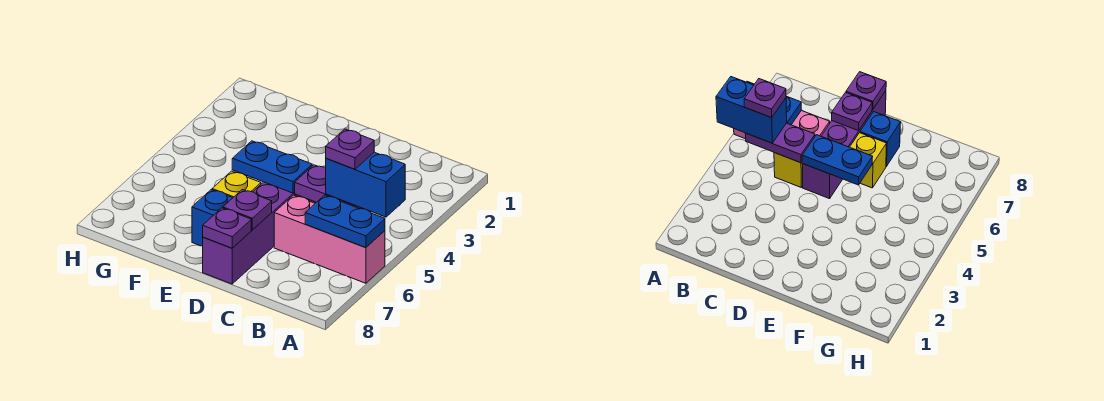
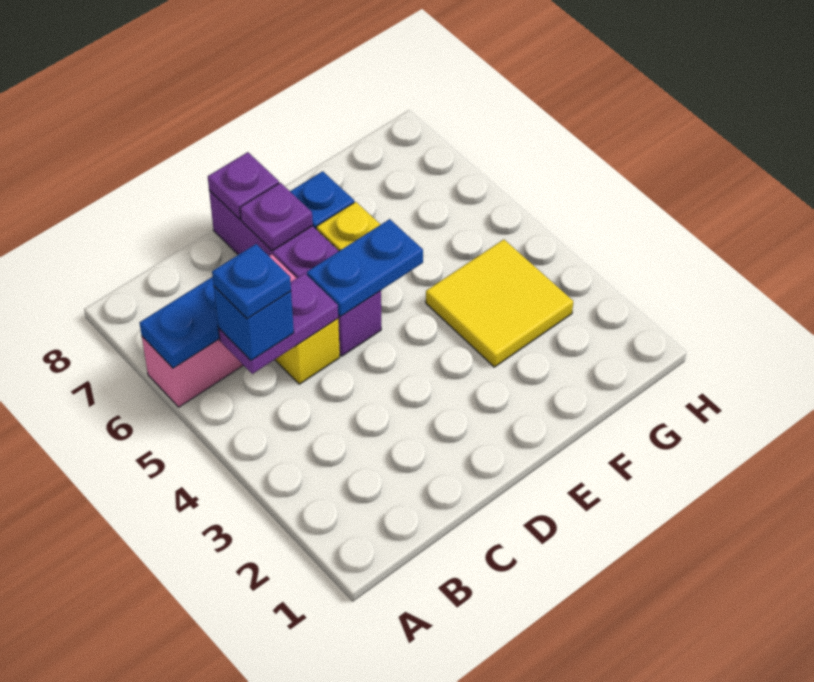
blue brick A5:B5 level 3 -> blue brick B5 level 3
purple plate B5 level 4 -> blue plate B5 level 4
none -> yellow tile F3:G4 level 1

